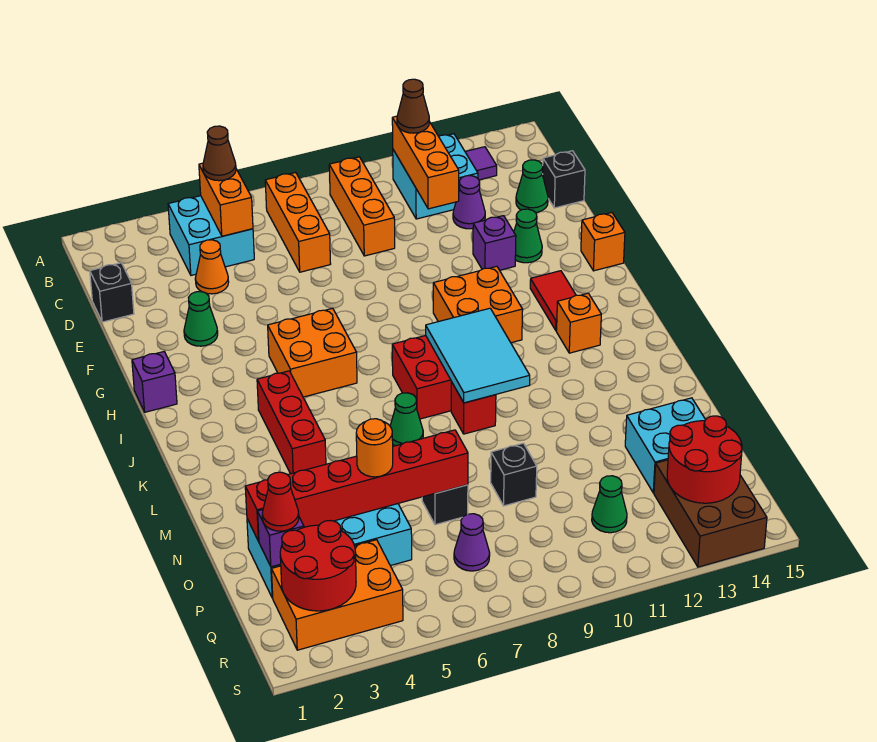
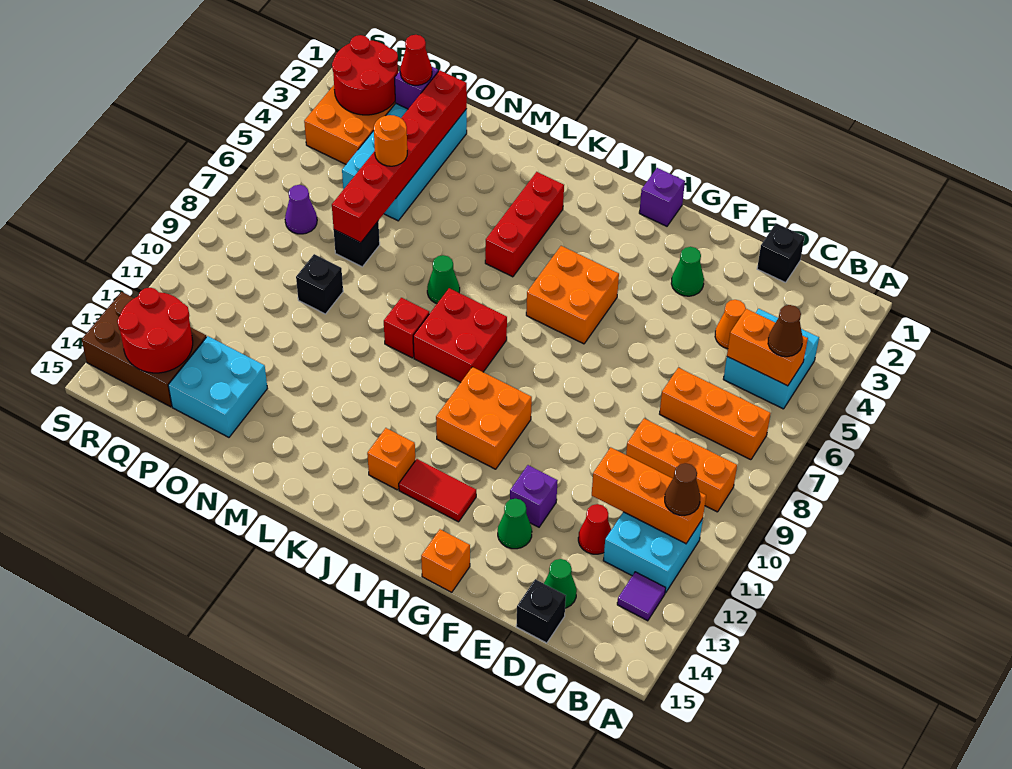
purple cone D12 level 1 -> red cone D12 level 1
red brick J4:L4 level 1 -> red brick K3:K5 level 1
cyan tile J9:L10 level 2 -> none
green cone Q11 level 1 -> none

